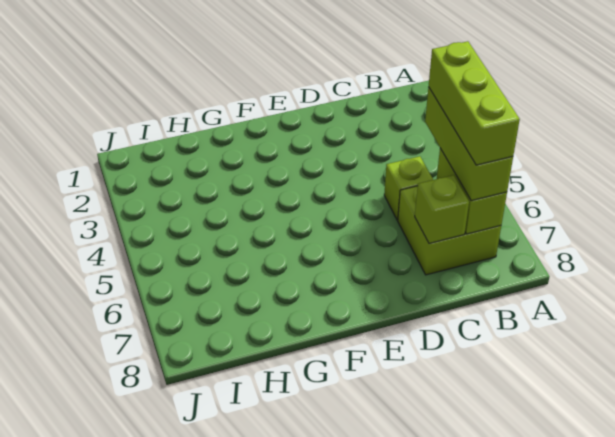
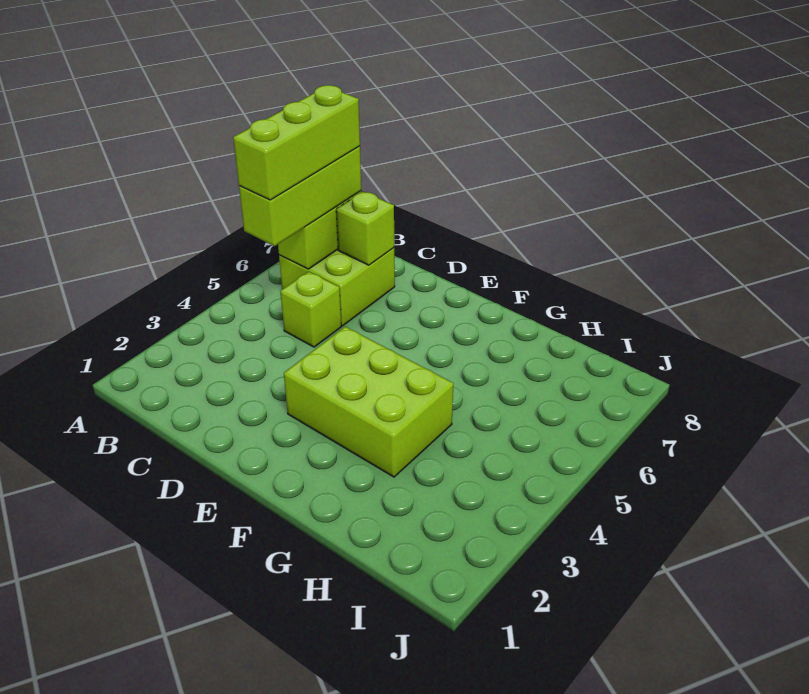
none -> lime brick E3:G4 level 1

